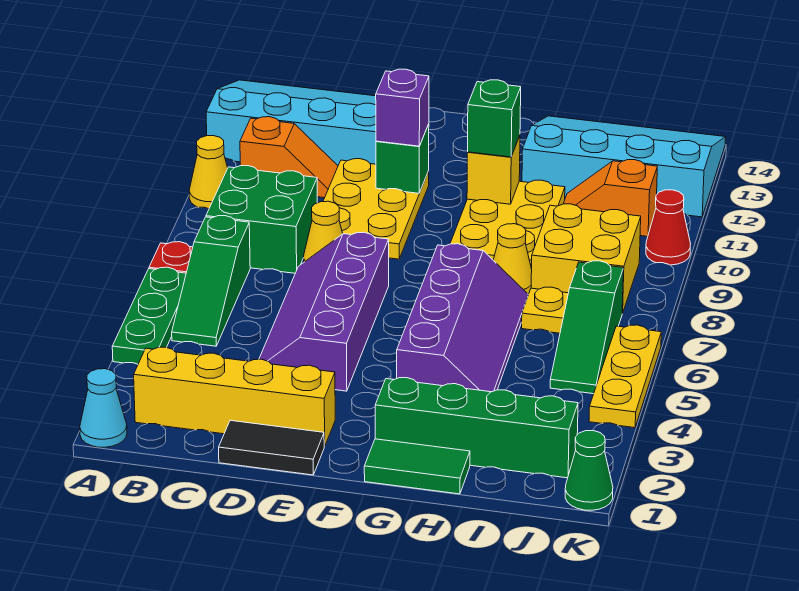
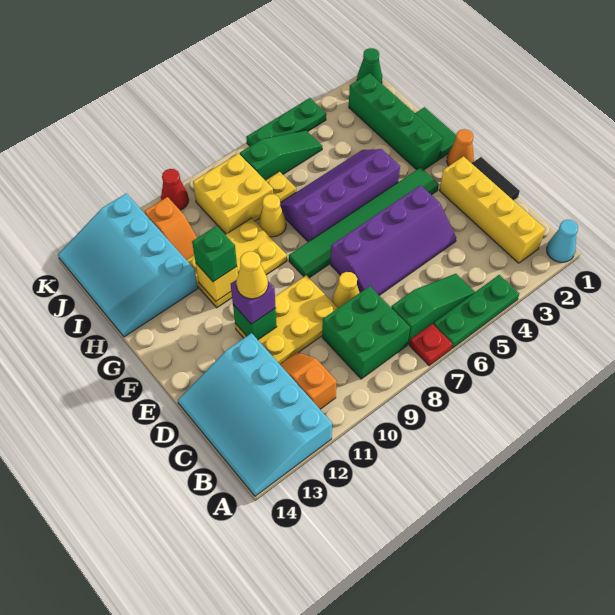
yellow cone A10 level 1 -> yellow cone E11 level 4
none -> orange cone F1 level 1
none -> green tile F3:F8 level 1
yellow plate K4:K6 level 1 -> green plate K4:K6 level 1

